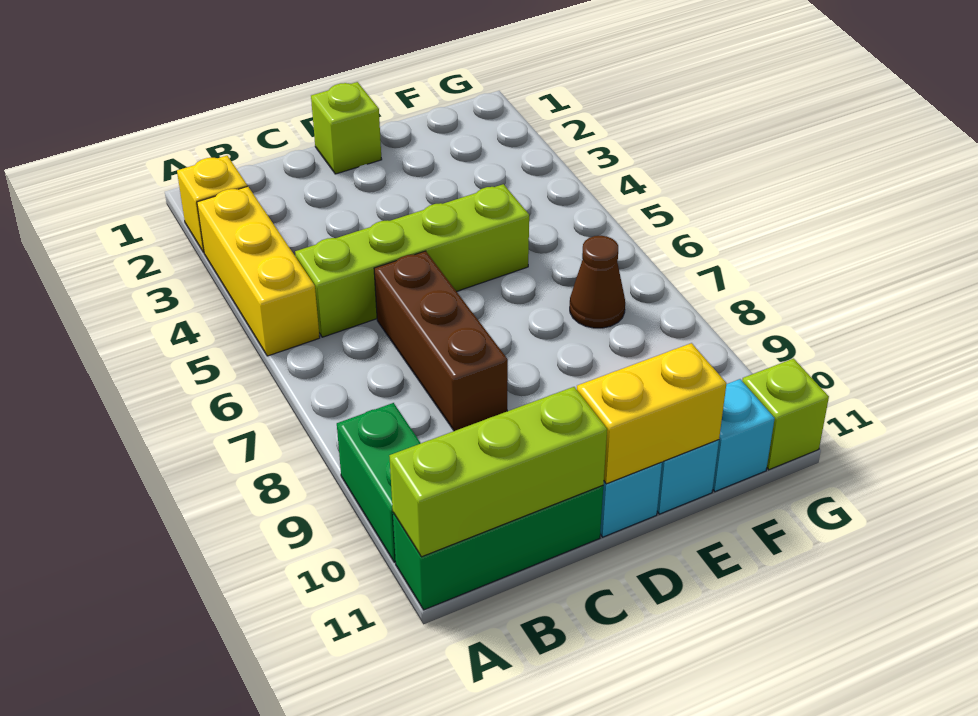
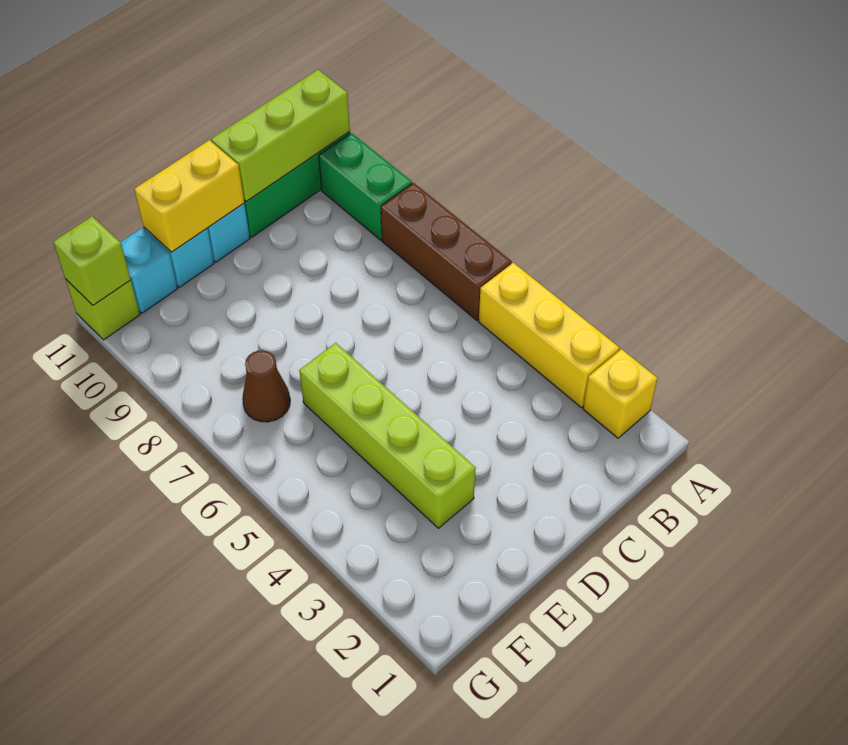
lime brick B5:E5 level 1 -> lime brick E3:E6 level 1
brown brick C6:C8 level 1 -> brown brick A6:A8 level 1
lime brick D1 level 1 -> lime brick G11 level 2

